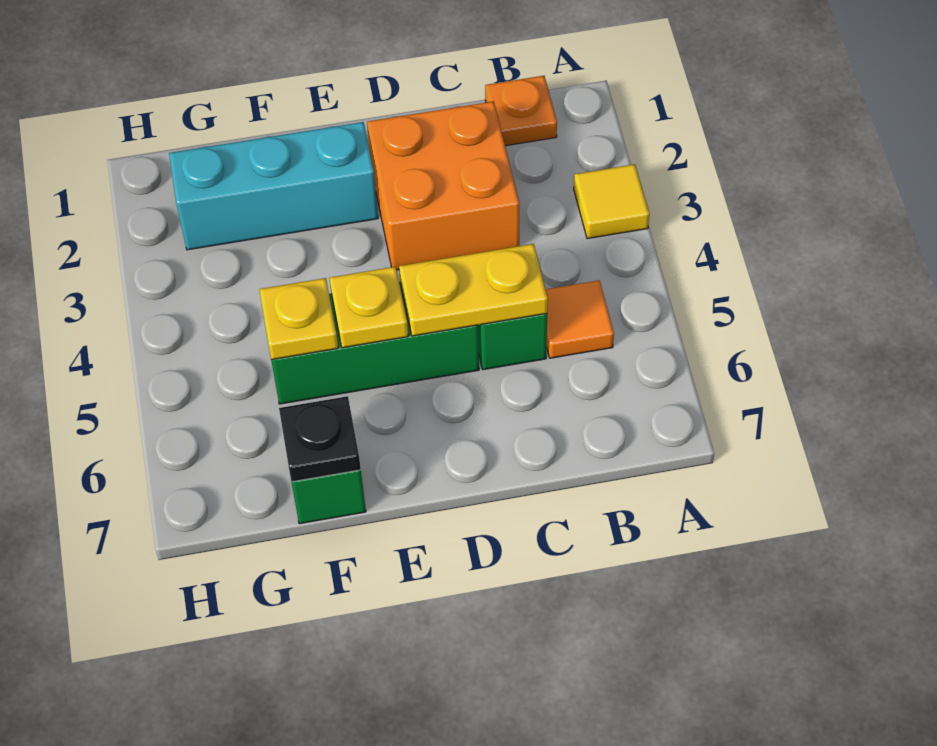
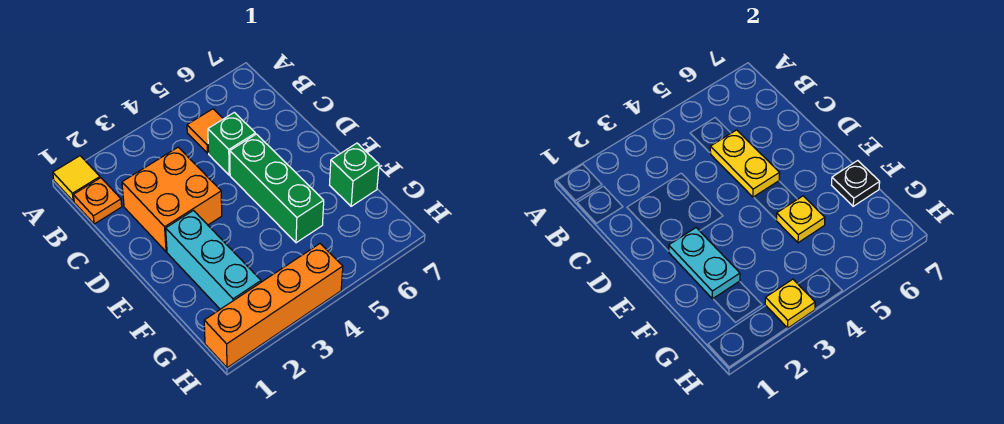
yellow tile A3 level 1 -> yellow tile A1 level 1
none -> cyan plate E2:F2 level 2
yellow plate E5 level 2 -> yellow plate H3 level 2
none -> orange brick H1:H4 level 1

